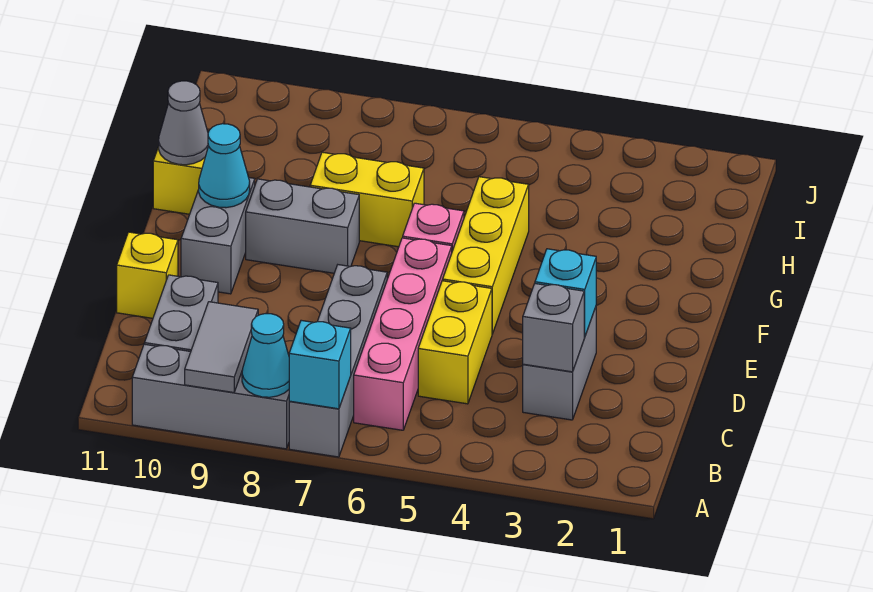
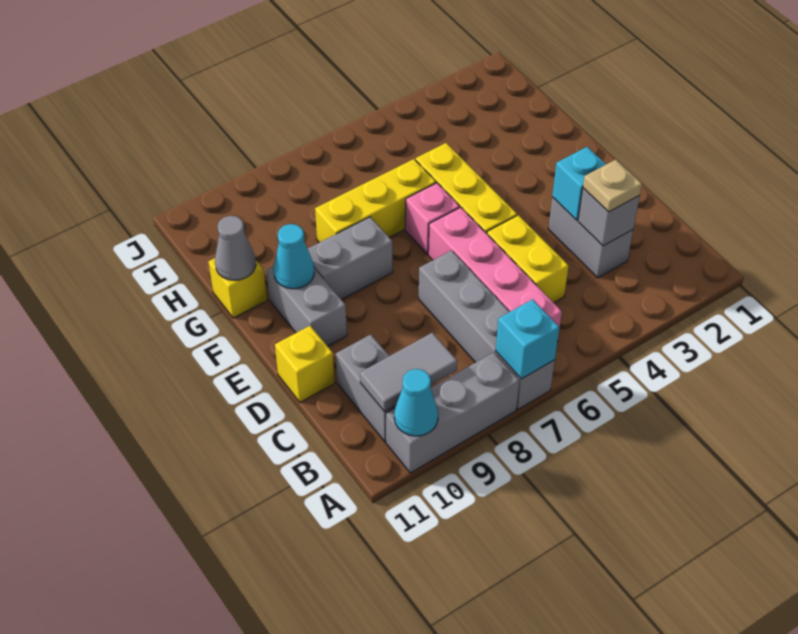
cyan cone A8 level 2 -> cyan cone A10 level 2
grey tile A9:B9 level 2 -> grey tile B9:B10 level 2
none -> tan plate C3 level 3
yellow brick G7:G8 level 1 -> yellow brick G6:G8 level 1

